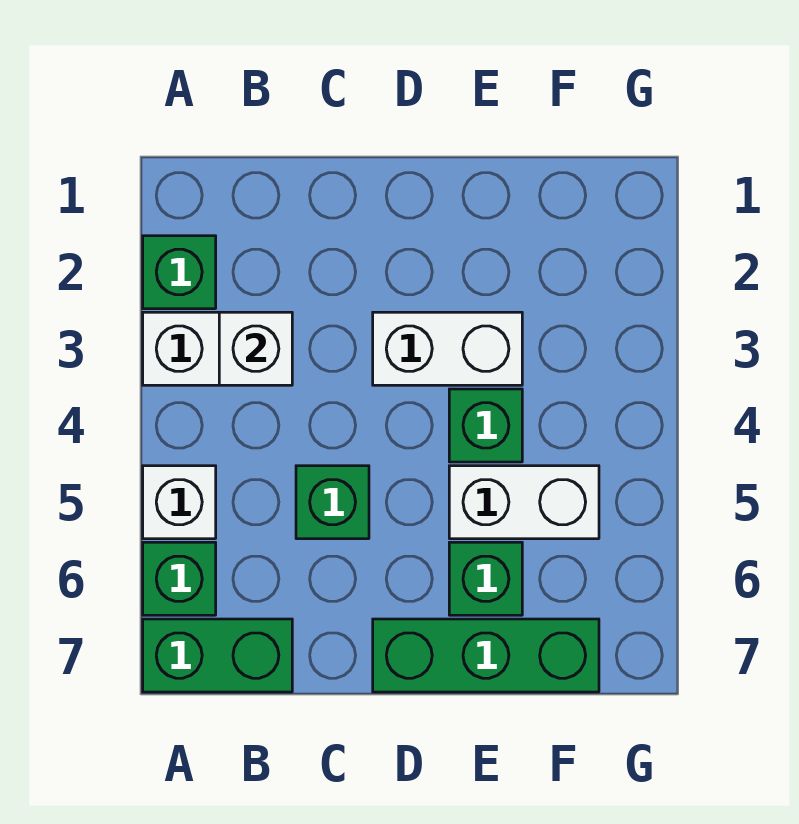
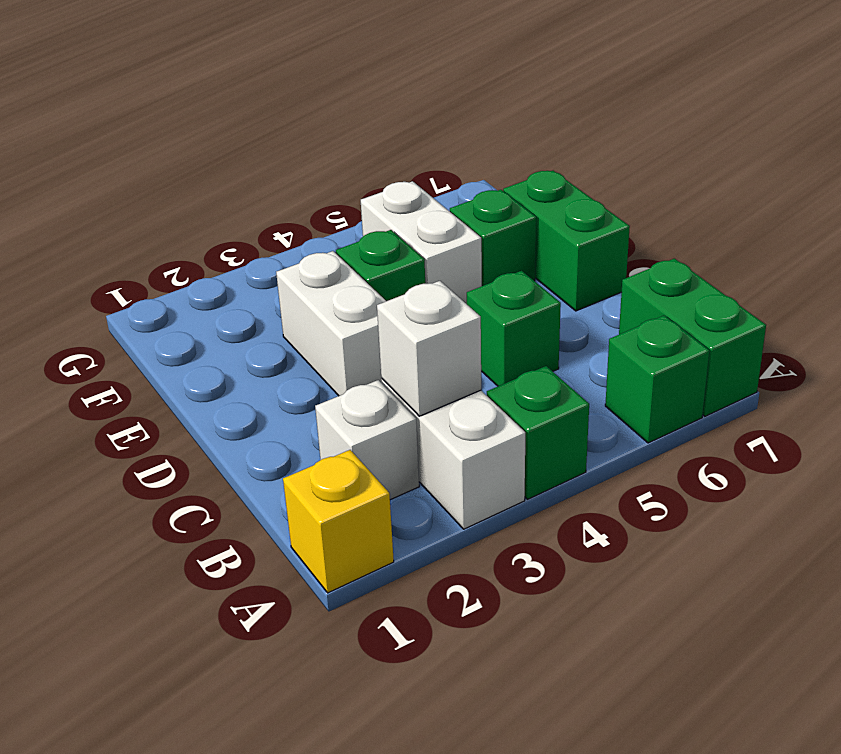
none -> yellow brick A1 level 1
green brick A2 level 1 -> green brick A4 level 1
white brick A5 level 1 -> white brick B2 level 1
green brick D7:F7 level 1 -> green brick D7:E7 level 1

